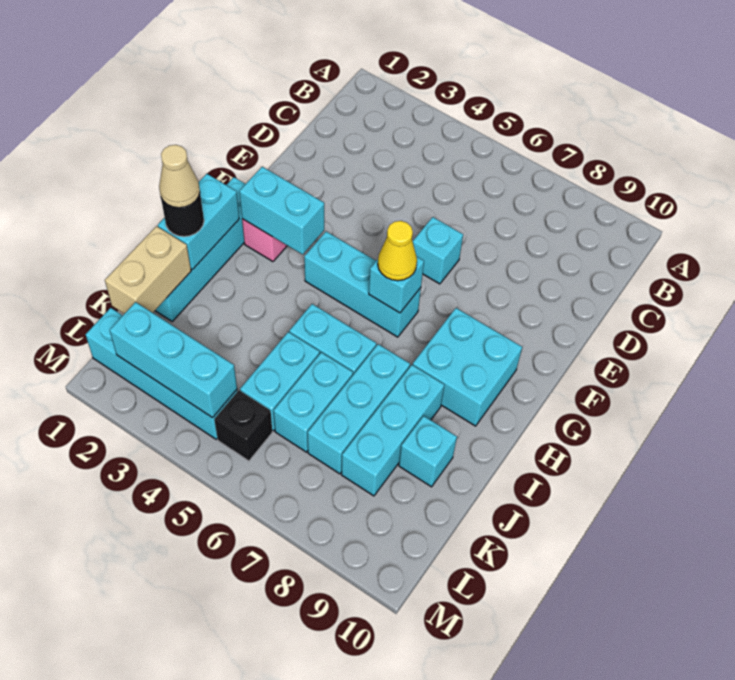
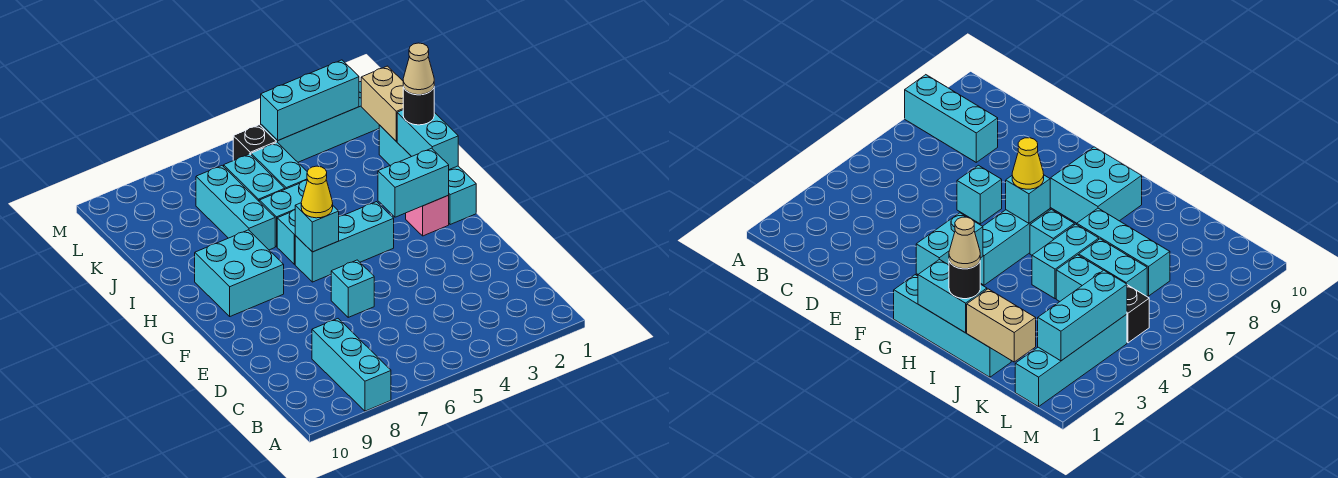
cyan brick I8:K8 level 1 -> cyan brick A8:C8 level 1
cyan brick J9 level 1 -> cyan brick H6 level 1

